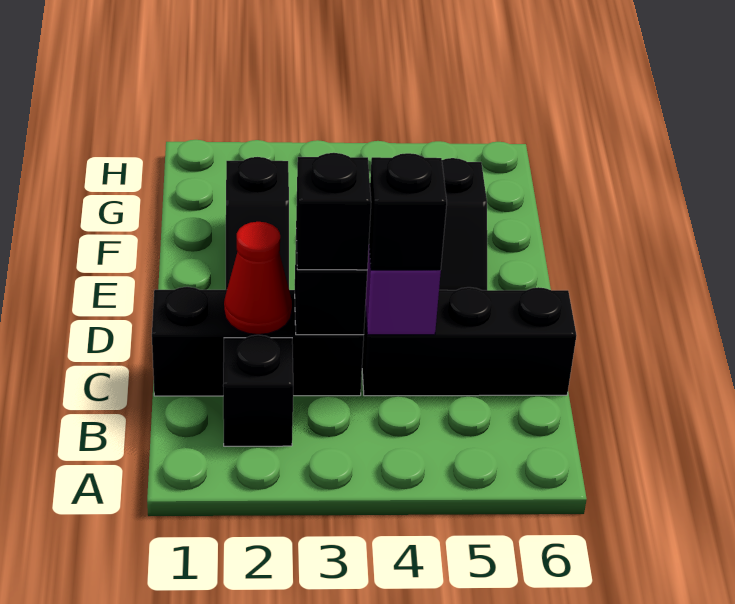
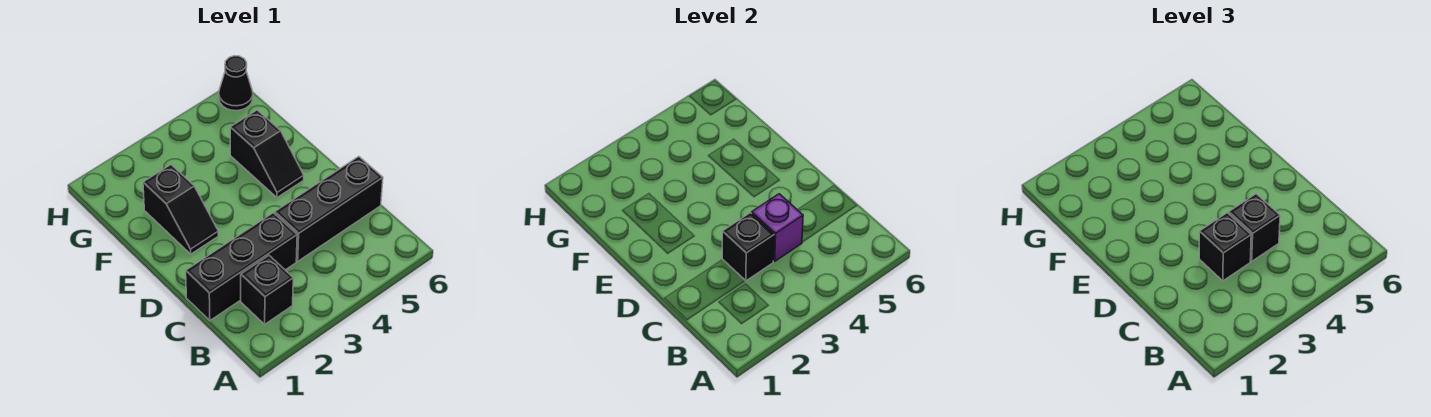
red cone C2 level 2 -> none
none -> black cone H6 level 1

